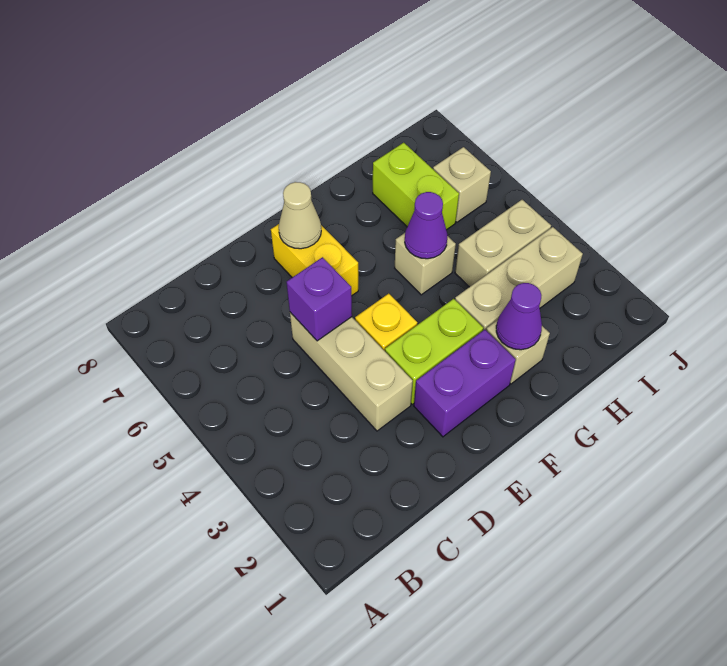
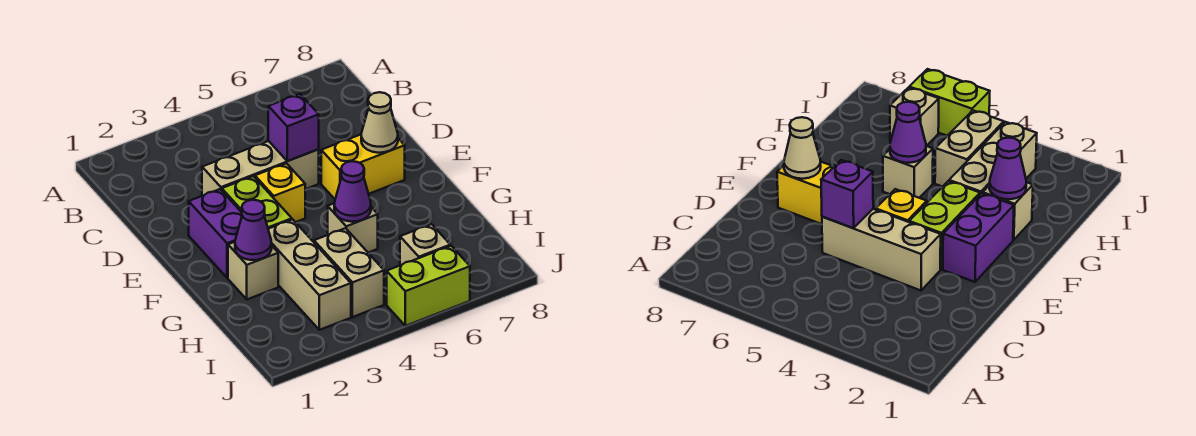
lime brick H6:H7 level 1 -> lime brick J5:J6 level 1

